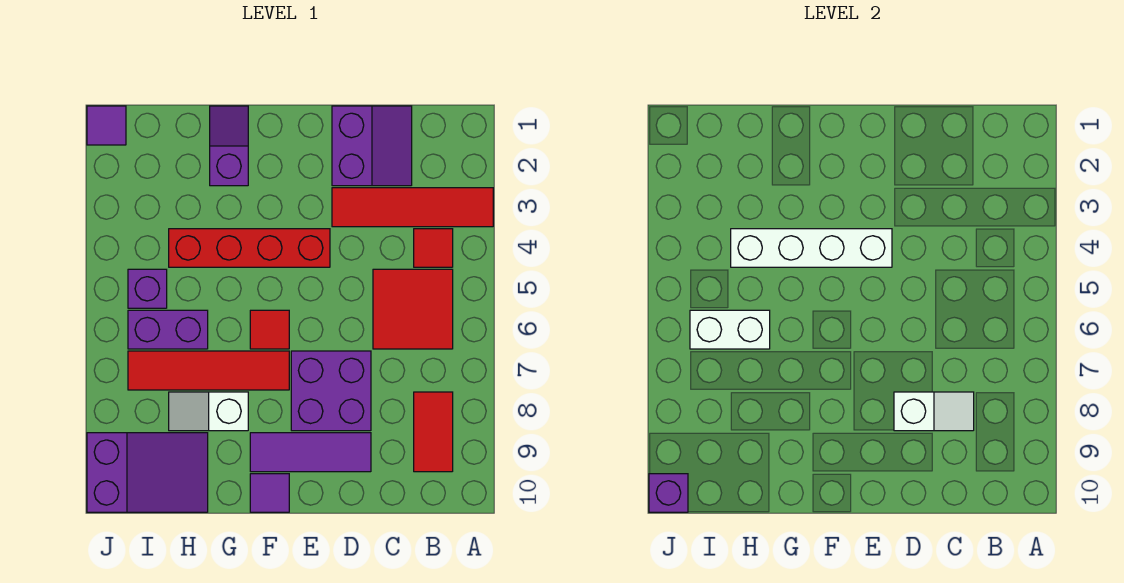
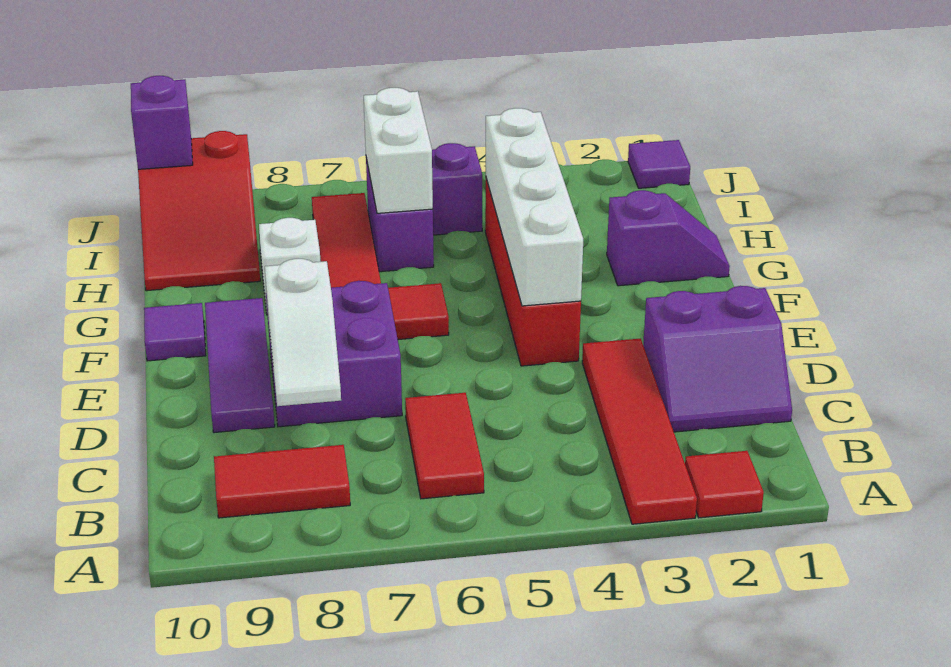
red tile B4 level 1 -> red tile A2 level 1
red tile B5:C6 level 1 -> red tile B6:C6 level 1
purple slope H9:J10 level 1 top J -> red slope H9:J10 level 1 top J

